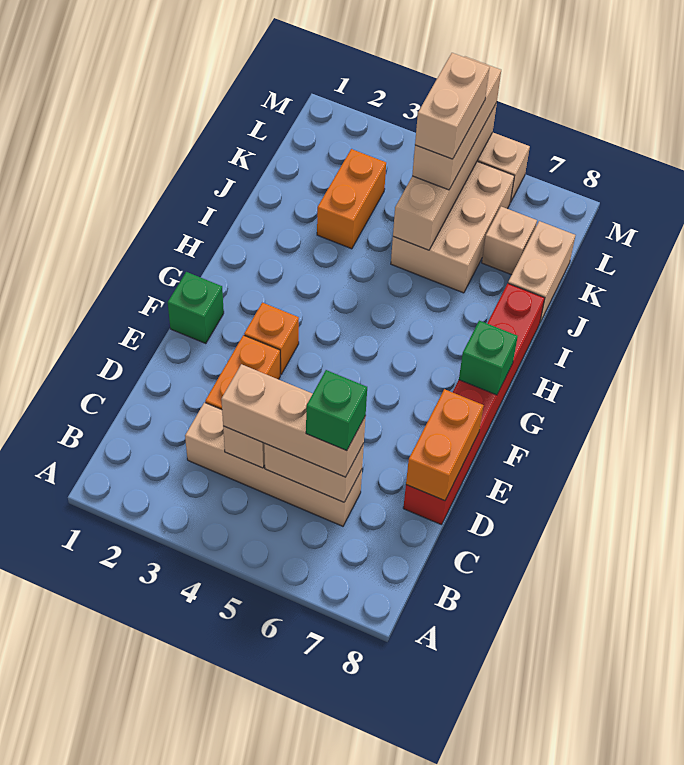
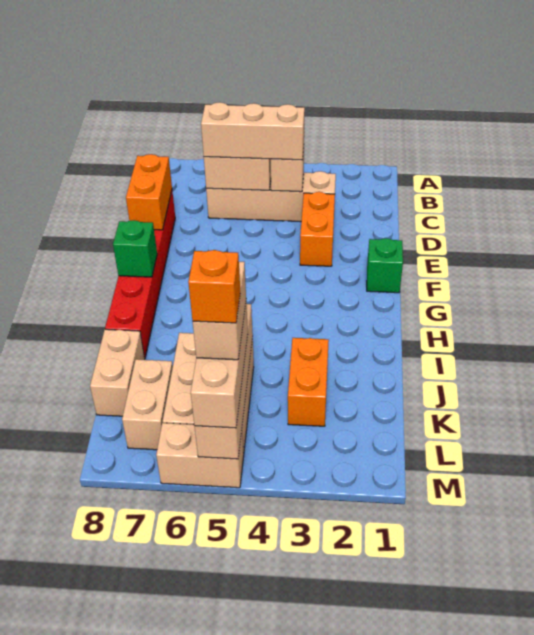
green brick C6 level 4 -> none
orange brick F3 level 1 -> orange brick L5 level 5
tan brick K7 level 1 -> tan brick K7:L7 level 1

